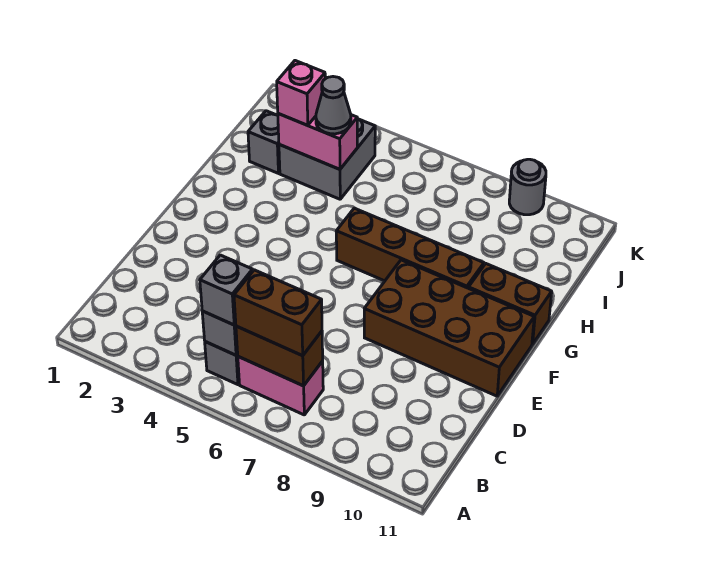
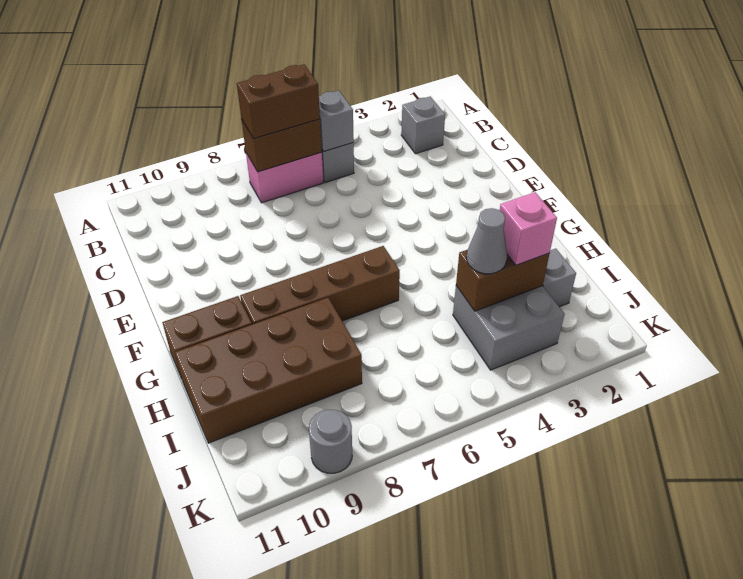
grey brick B5 level 3 -> grey brick B2 level 1
brown brick E8:F11 level 1 -> brown brick H8:I11 level 1
pink brick I3:I4 level 2 -> brown brick I3:I4 level 2

